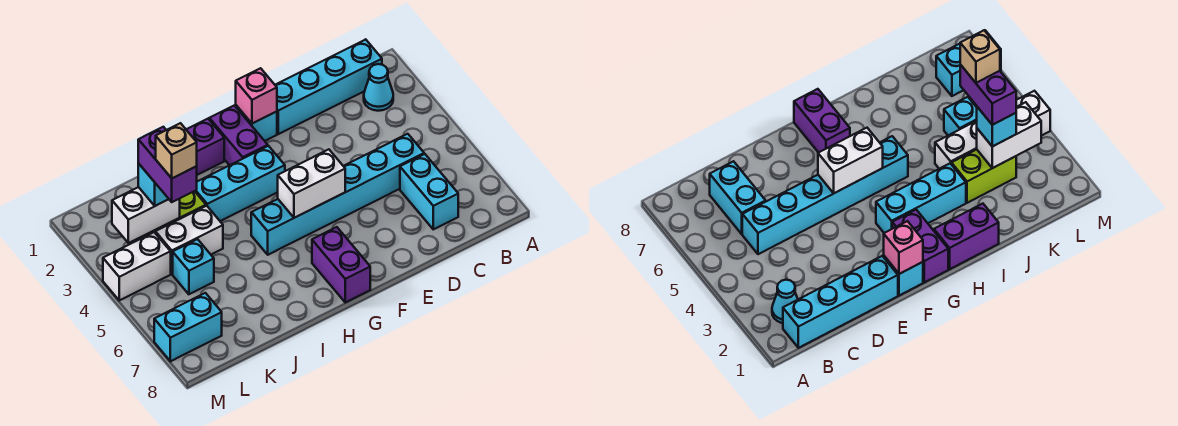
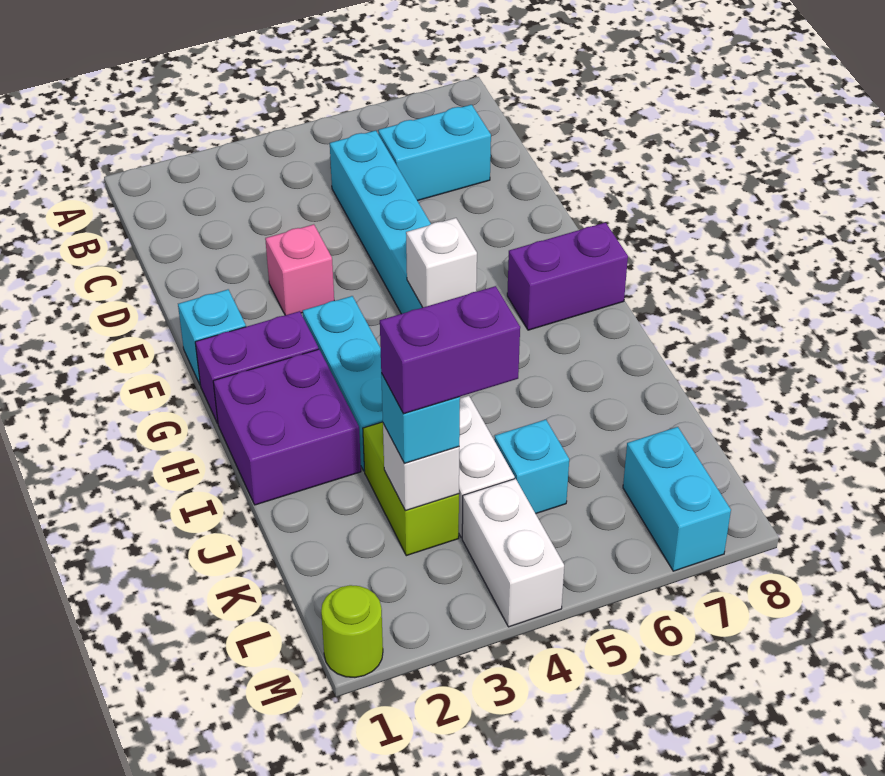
cyan brick B1:E1 level 1 -> none
cyan cone B2 level 1 -> none
pink brick F1 level 2 -> pink brick E3 level 1
white brick F5:G5 level 2 -> white brick G5 level 2
purple brick H1:I1 level 1 -> purple brick H1:I2 level 1
white brick K3:L3 level 2 -> white brick K3 level 2
tan brick K4 level 5 -> none
none -> lime round brick M1 level 1

